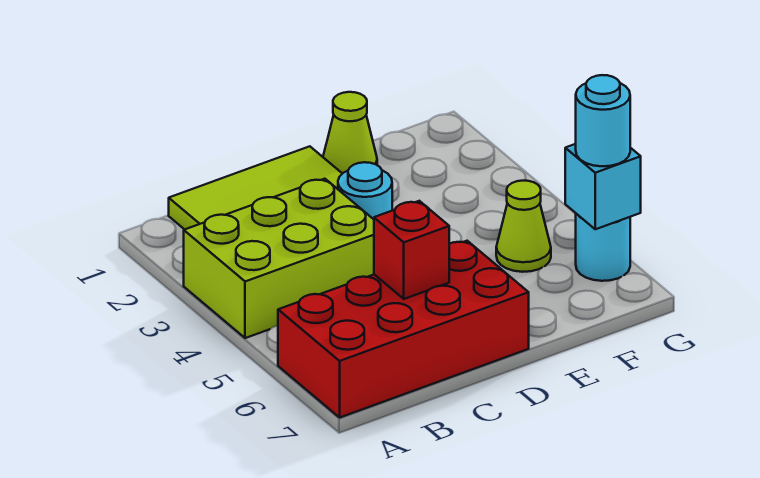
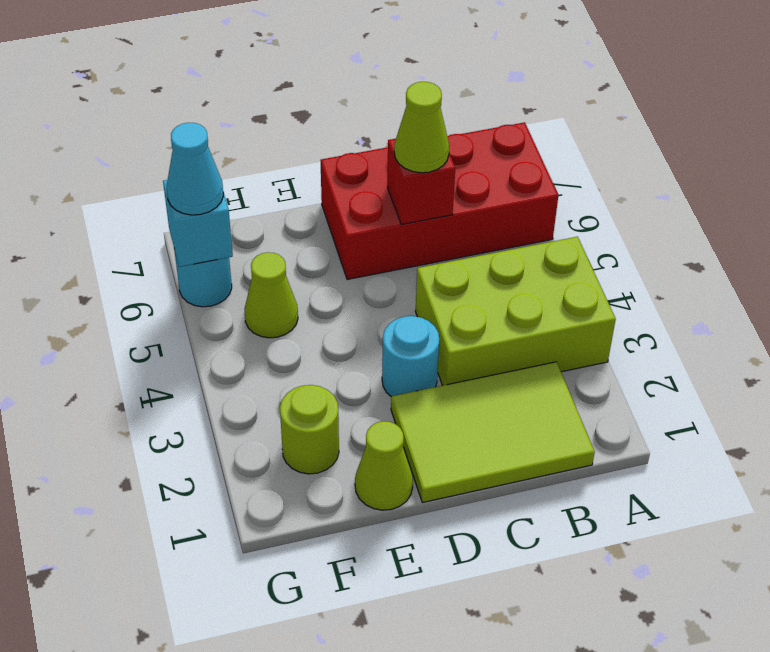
none -> lime cone C6 level 3
none -> lime round brick F2 level 1
cyan round brick G6 level 3 -> cyan cone G6 level 3

